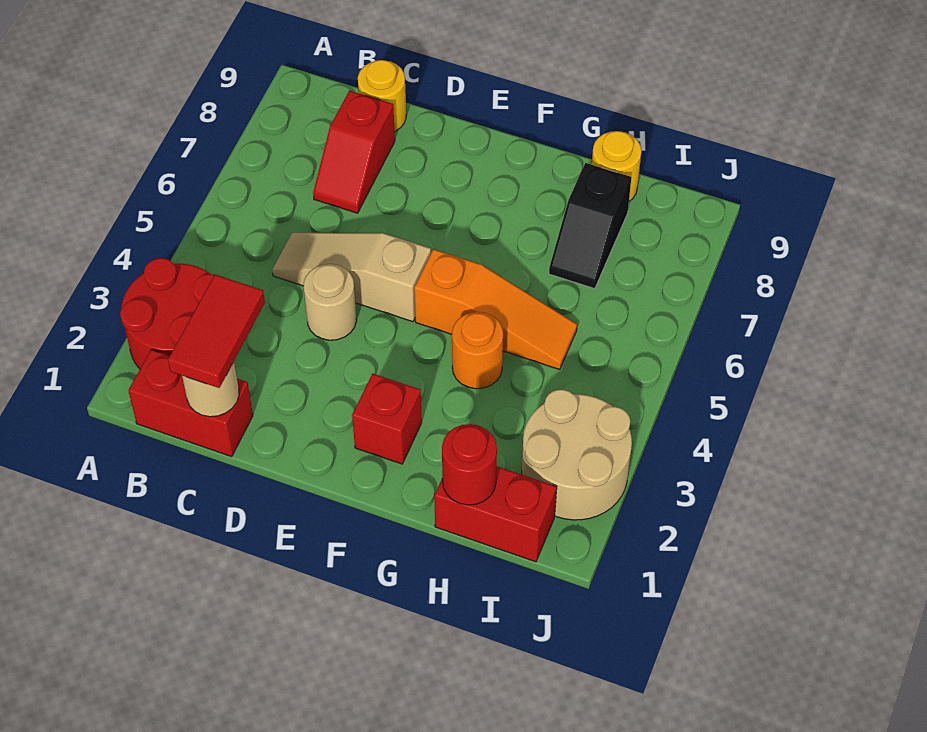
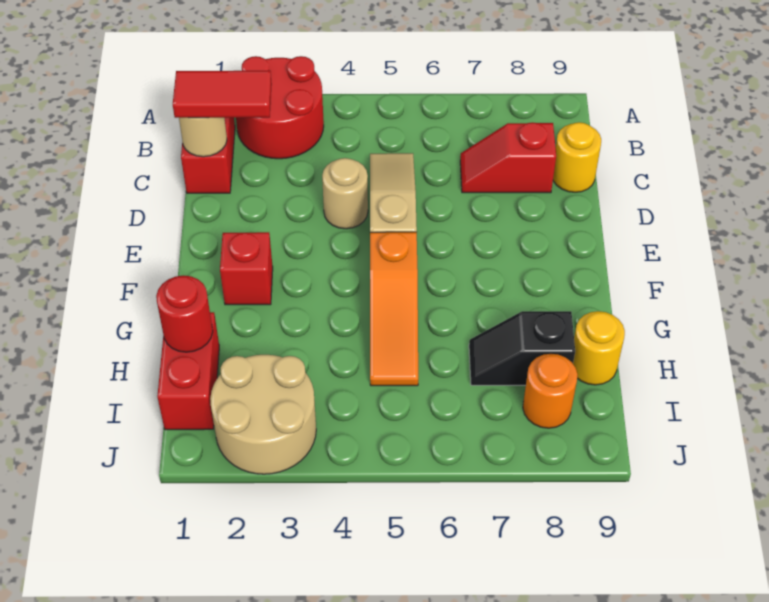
orange round brick G4 level 1 -> orange round brick I8 level 1

